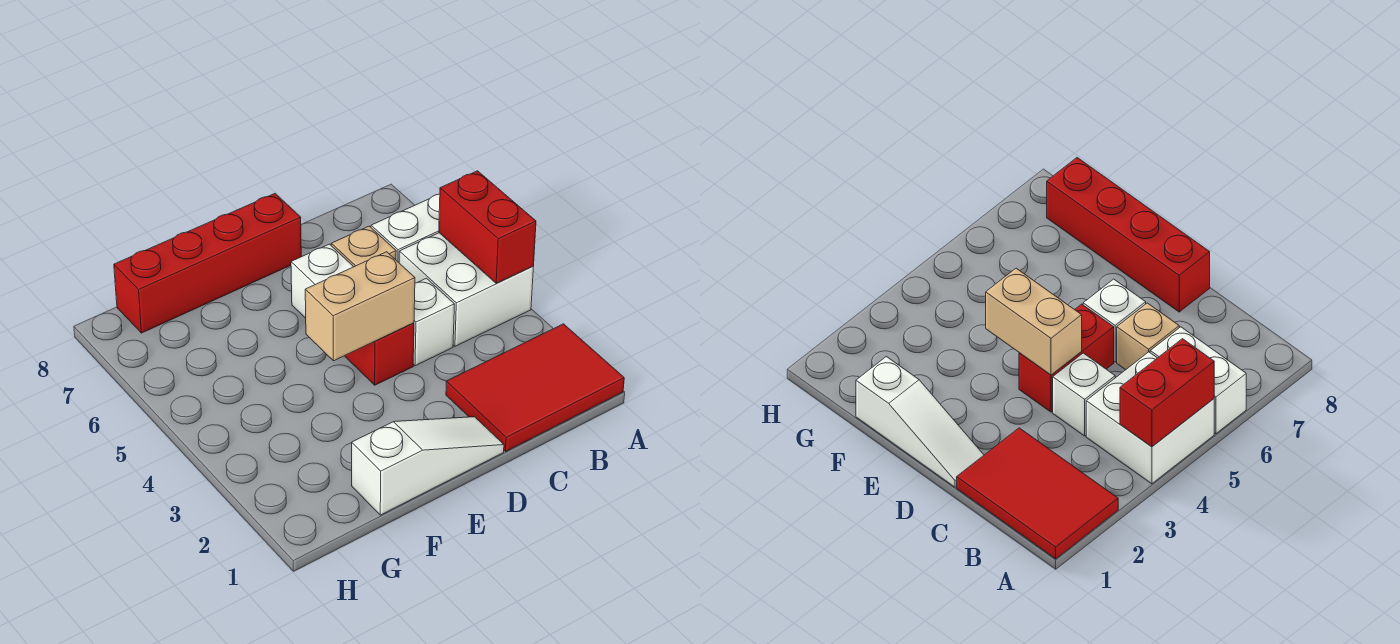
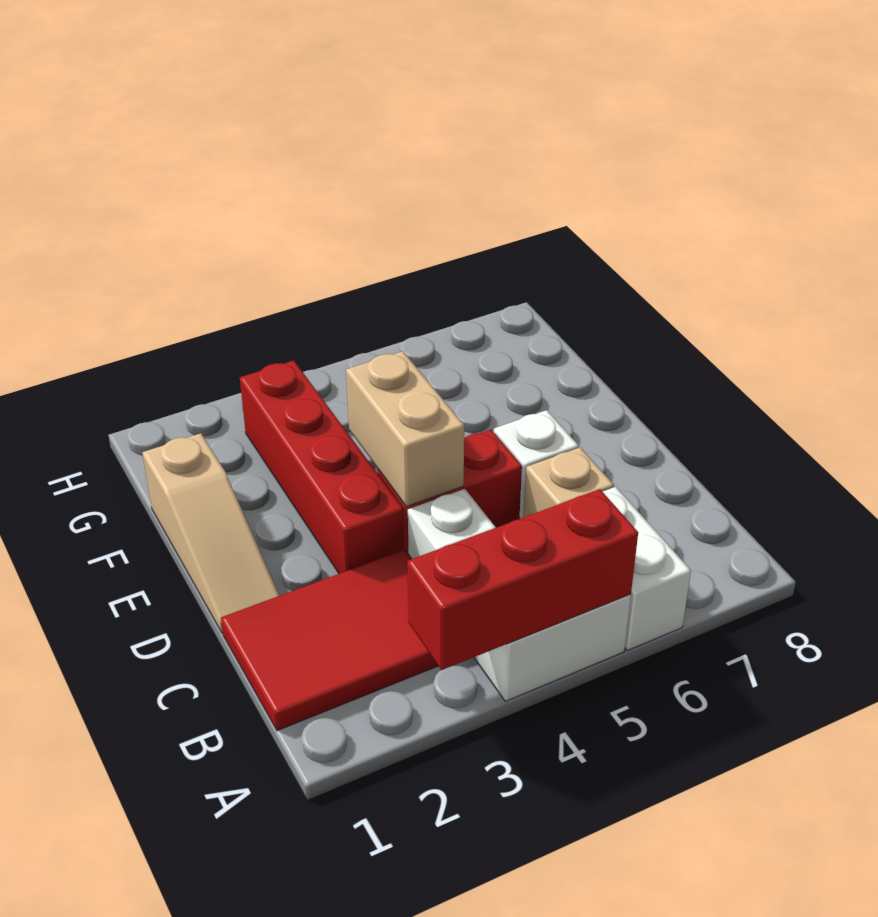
red tile A1:C2 level 1 -> red tile B1:C3 level 1
red brick A4:A5 level 2 -> red brick A3:A5 level 2
white slope D1:F1 level 1 top F -> tan slope D1:F1 level 1 top F
red brick D8:G8 level 1 -> red brick D3:G3 level 1

